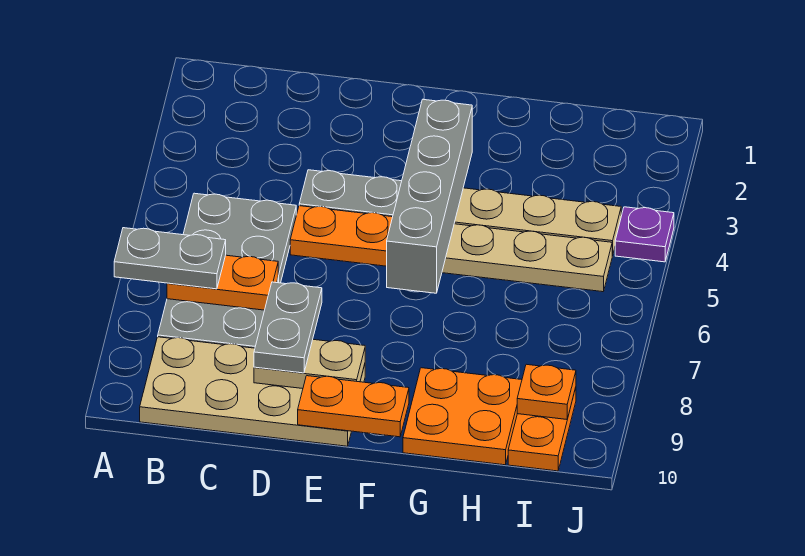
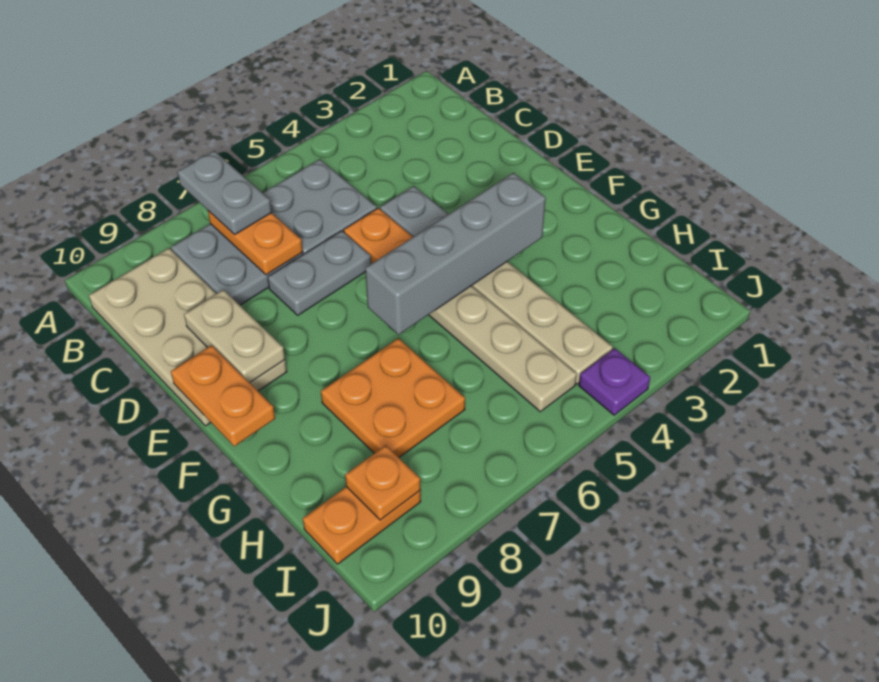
grey plate D8:D9 level 3 -> grey plate D6:D7 level 1
orange plate G9:H10 level 1 -> orange plate G7:H8 level 1

